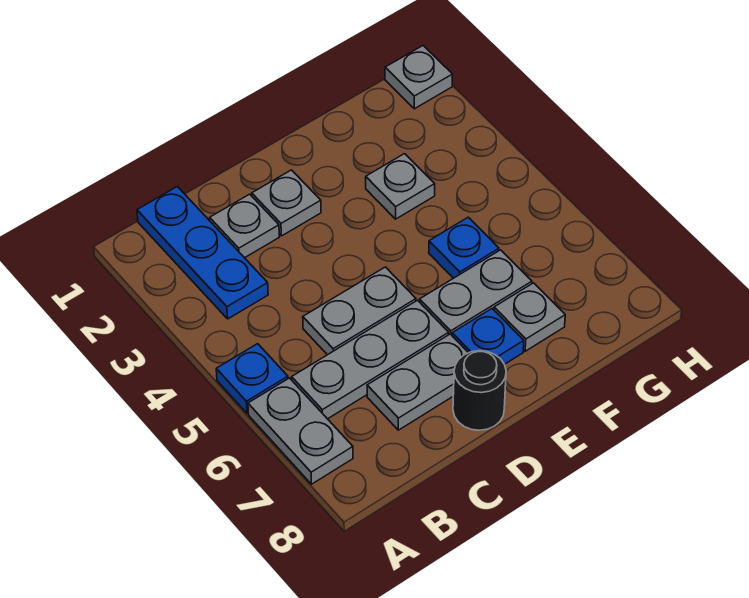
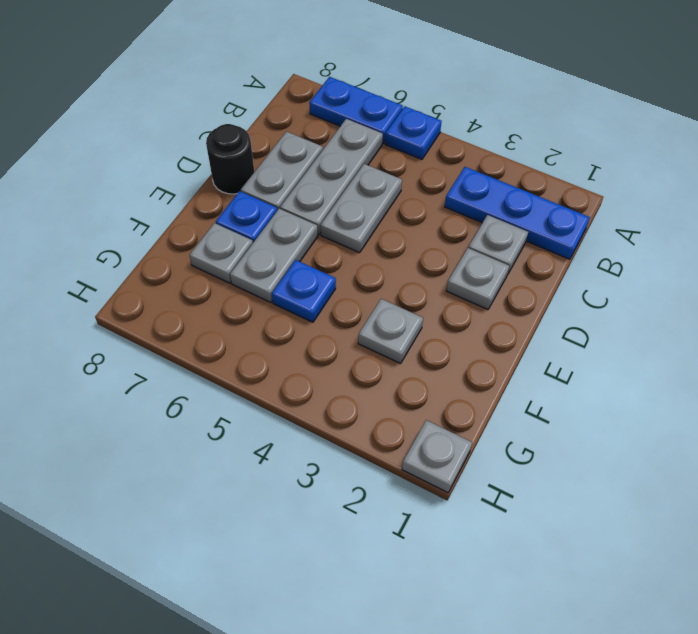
grey plate A6:A7 level 1 -> blue plate A6:A7 level 1

